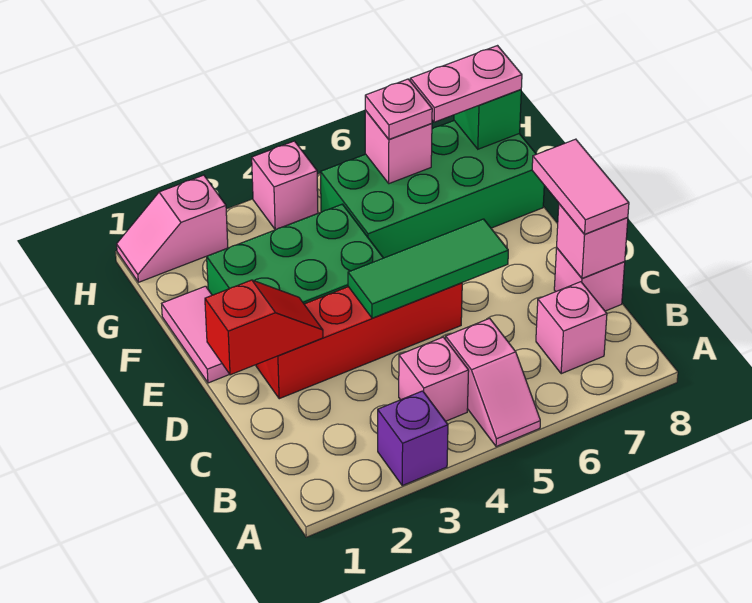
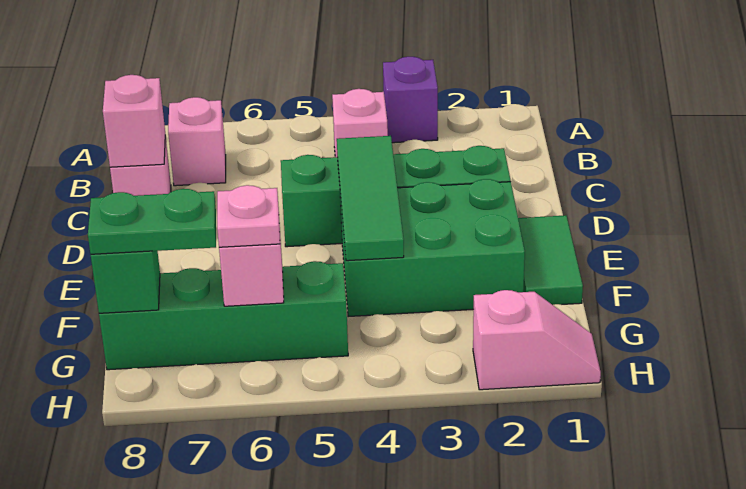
pink slope A5:B5 level 1 top B -> none
pink tile C8:D8 level 3 -> none
red slope D1:D2 level 2 top 1 -> none
red brick D2:D5 level 1 -> green brick D2:D5 level 1
green tile D4:D6 level 2 -> green tile D4:F4 level 2
pink tile E1:F1 level 1 -> green tile E1:F1 level 1
green brick F5:G8 level 1 -> green brick G5:G8 level 1
pink plate G7:G8 level 3 -> green plate G7:G8 level 3
pink brick H4 level 1 -> none

